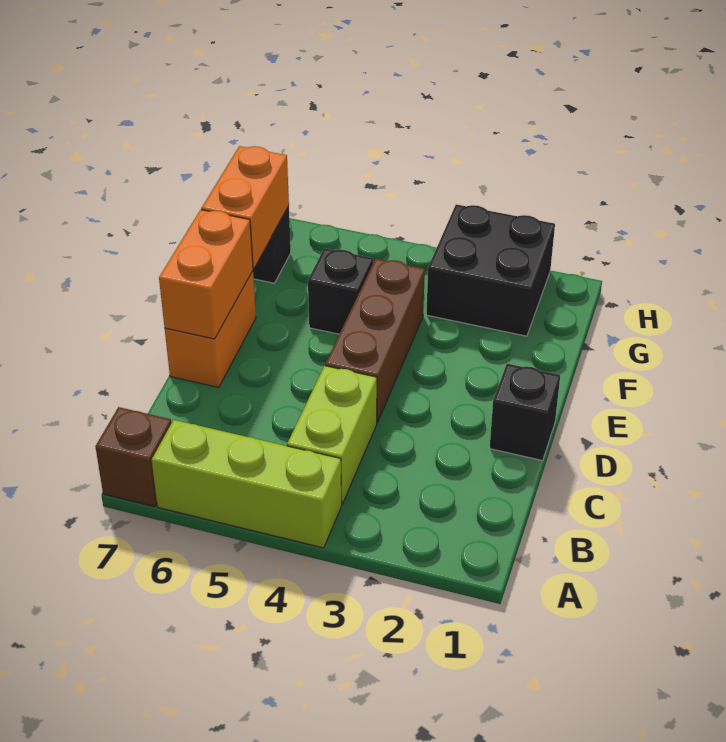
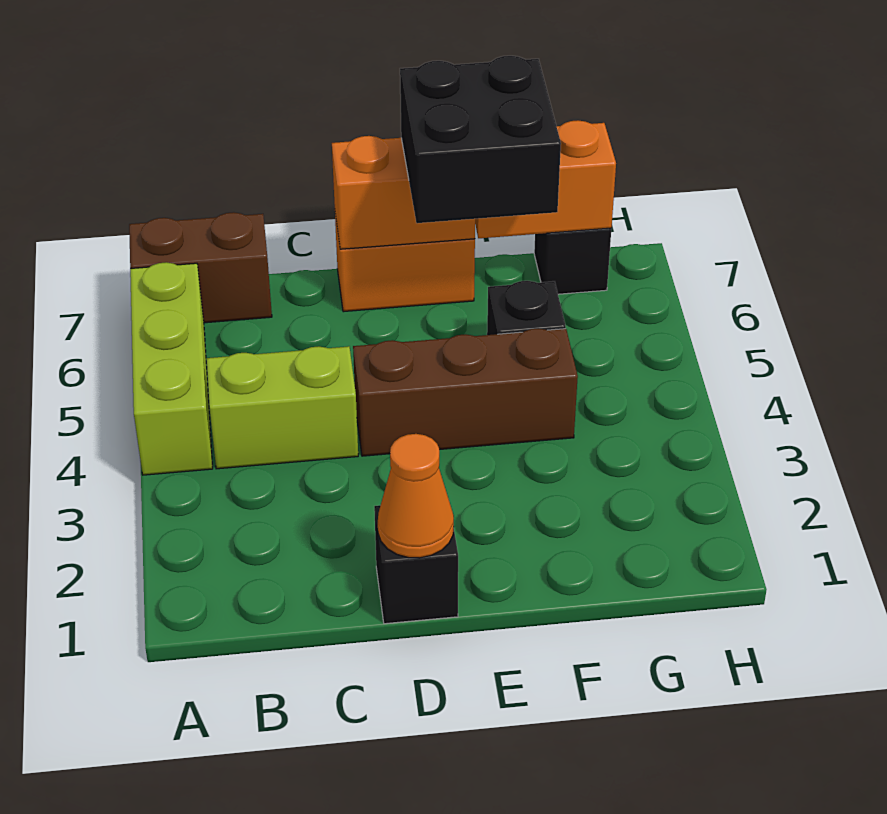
brown brick A7 level 1 -> brown brick A7:B7 level 1
none -> orange cone D1 level 2
black brick G2:H3 level 1 -> black brick E6:F7 level 3

